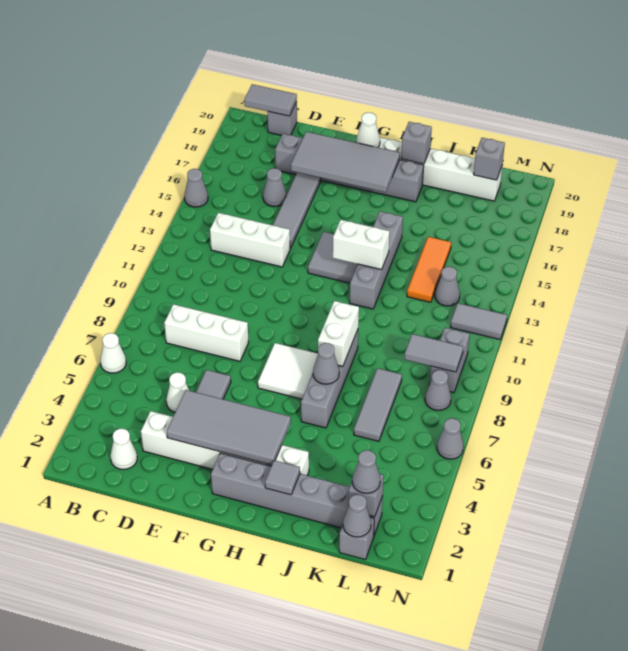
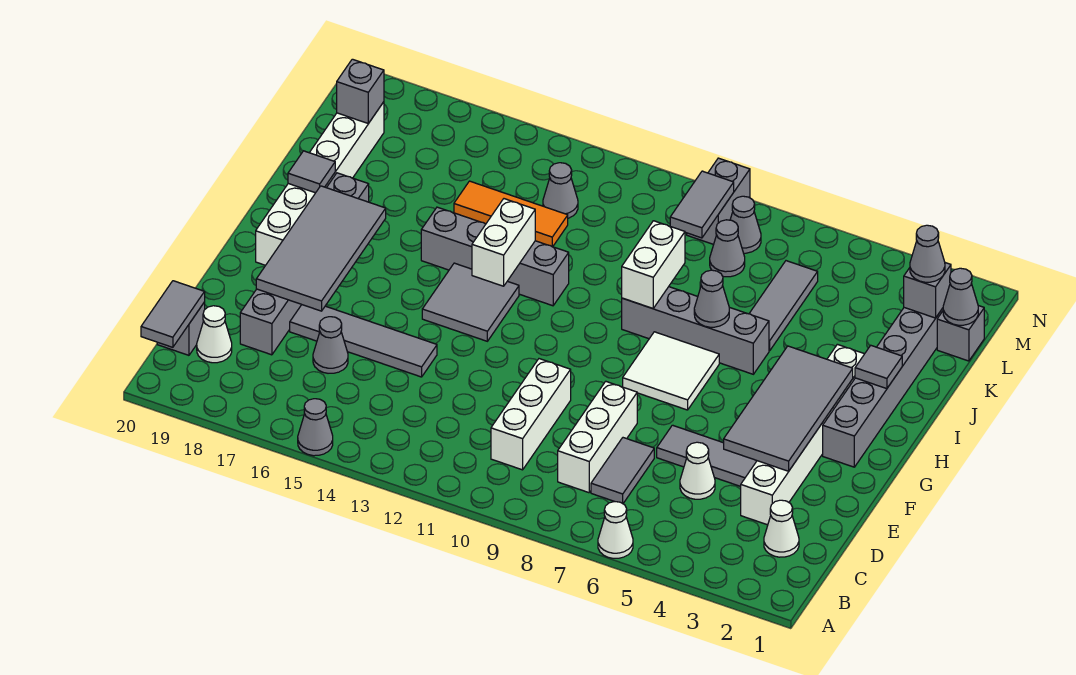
white brick C13:E13 level 1 -> white brick C10:E10 level 1
white cone G19 level 2 -> white cone C19 level 1
white brick I8:I9 level 2 -> white brick I9:J9 level 2
grey brick I19 level 2 -> grey tile I19 level 2
grey tile K6:K8 level 1 -> grey tile J6:L6 level 1
grey brick M9:M10 level 1 -> grey brick M9:N9 level 1
grey tile M12:N12 level 1 -> grey tile C7:D7 level 1
grey cone N6 level 1 -> grey cone L8 level 1

